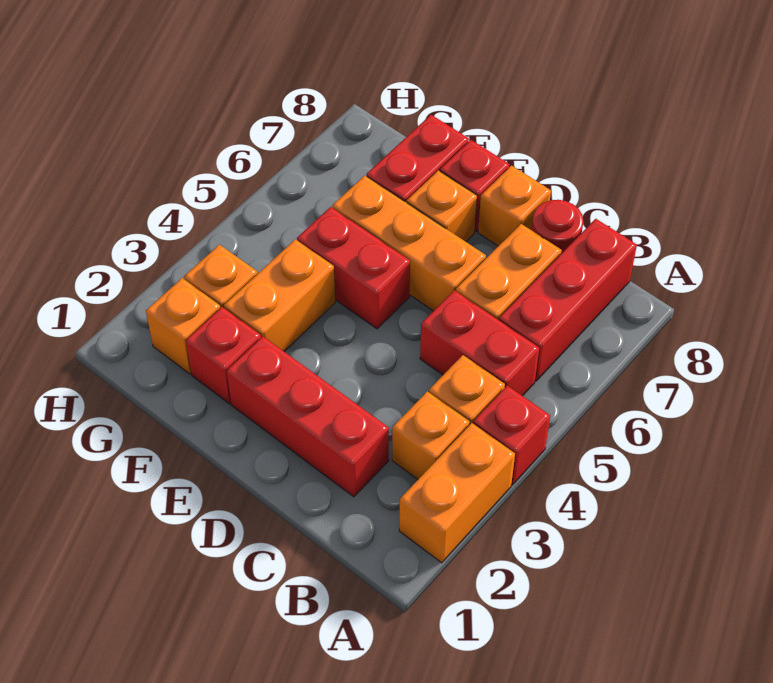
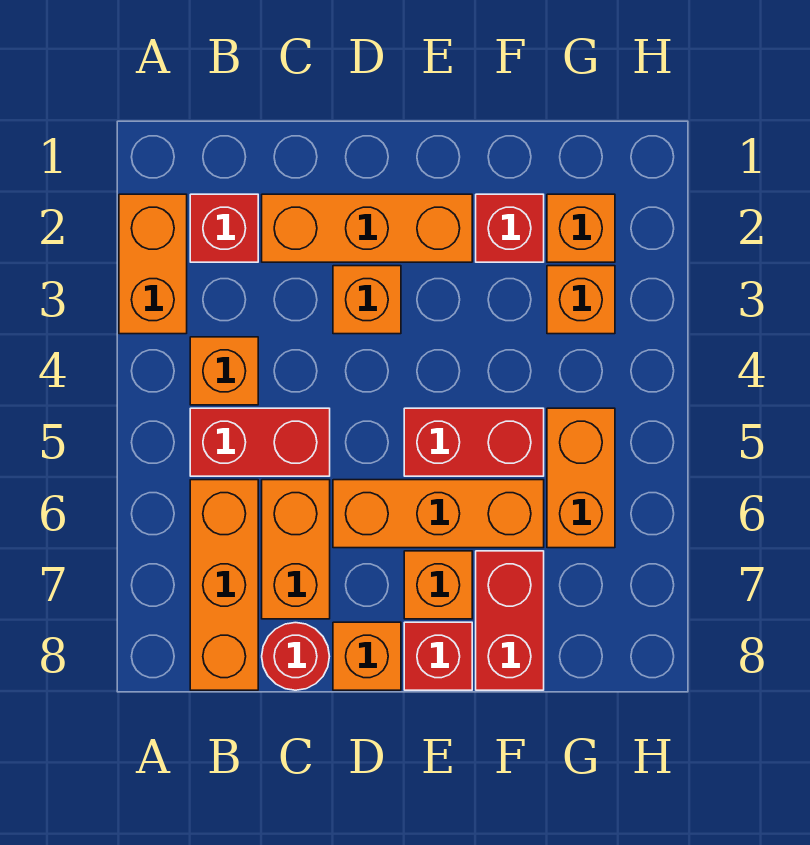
red brick A4 level 1 -> red brick B2 level 1
orange brick B3 level 1 -> orange brick D3 level 1
red brick B6:B8 level 1 -> orange brick B6:B8 level 1
red brick C2:E2 level 1 -> orange brick C2:E2 level 1
orange brick F3:F4 level 1 -> orange brick G5:G6 level 1

